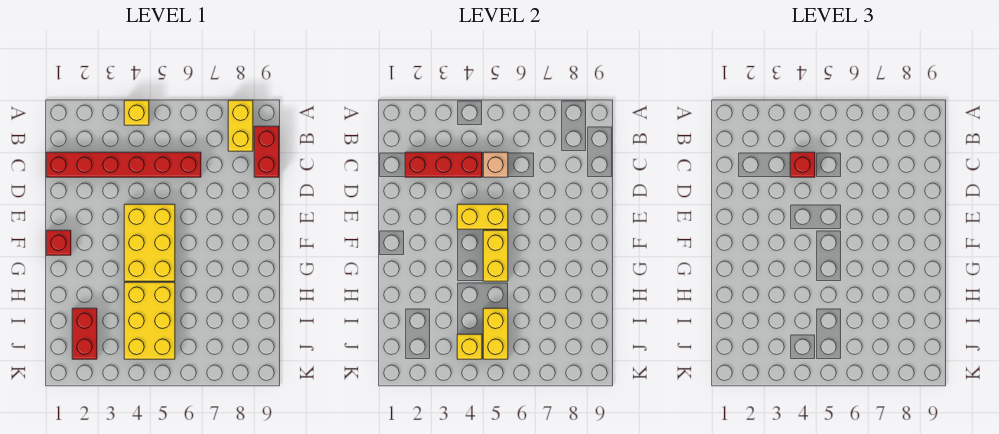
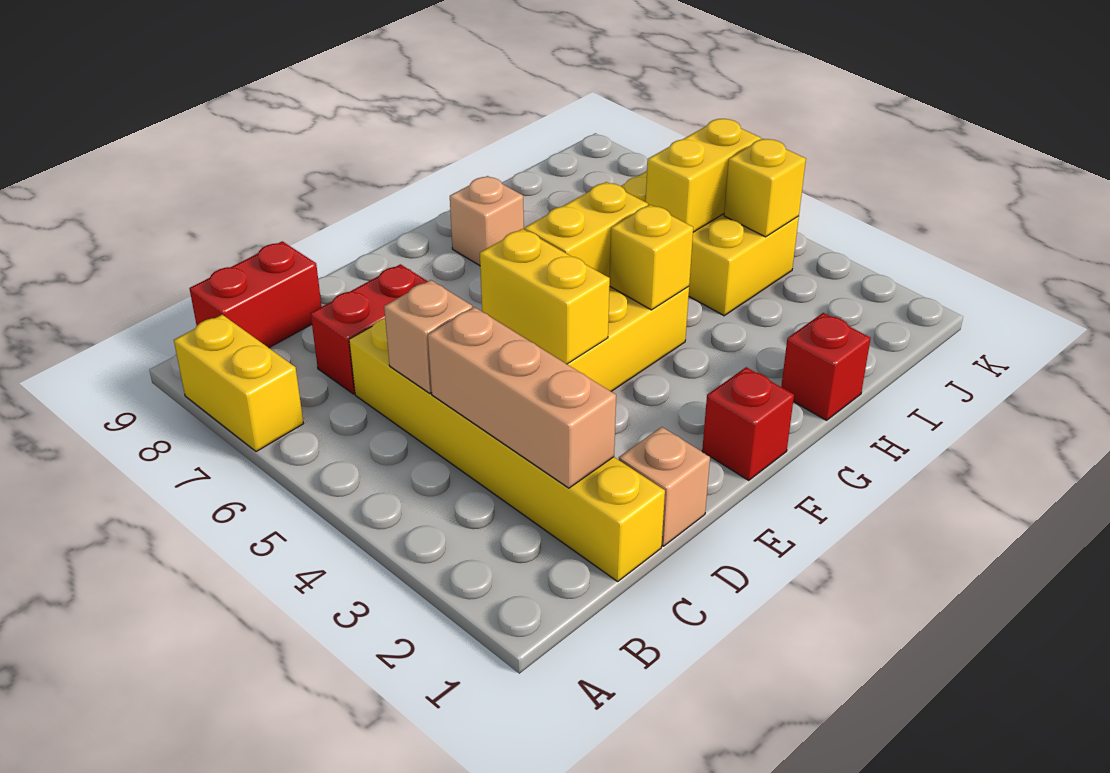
yellow brick A4 level 1 -> yellow brick G4 level 2
yellow brick A8:B8 level 1 -> yellow brick A7:A8 level 1
red brick C1:C6 level 1 -> yellow brick C1:C6 level 1
red brick C2:C4 level 2 -> tan brick C2:C4 level 2
red brick C4 level 3 -> red brick H1 level 1
none -> tan brick D1 level 1
none -> tan brick G8 level 1
yellow brick H4:J5 level 1 -> yellow brick I4:J6 level 1
red brick I2:J2 level 1 -> red brick C7:D7 level 1

